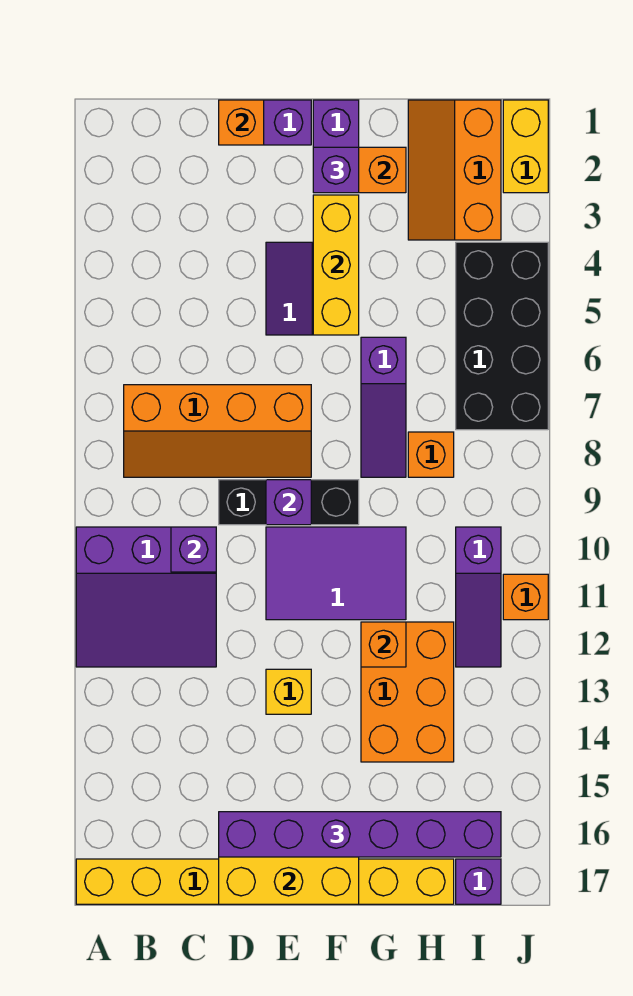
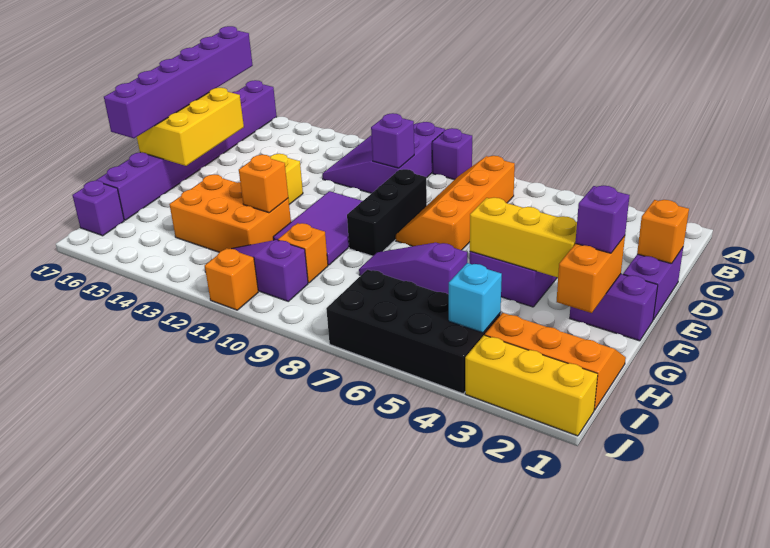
yellow brick A17:H17 level 1 -> purple brick A17:H17 level 1
purple brick D16:I16 level 3 -> purple brick B17:G17 level 3
purple brick E9 level 2 -> purple brick A9 level 1
orange brick H8 level 1 -> orange brick H10 level 1
none -> cyan brick I4 level 2
yellow brick J1:J2 level 1 -> yellow brick J1:J3 level 1

